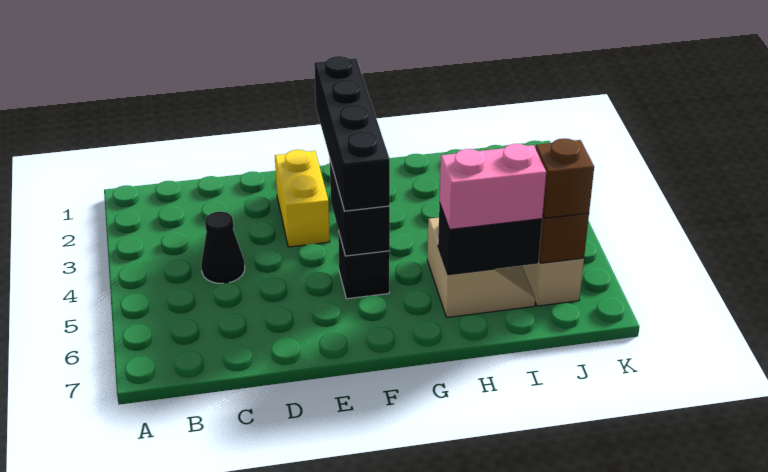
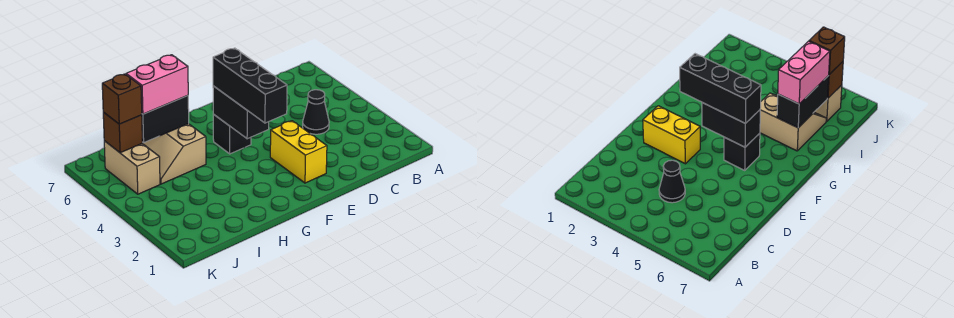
black brick F2:F5 level 3 -> black brick F3:F5 level 3

